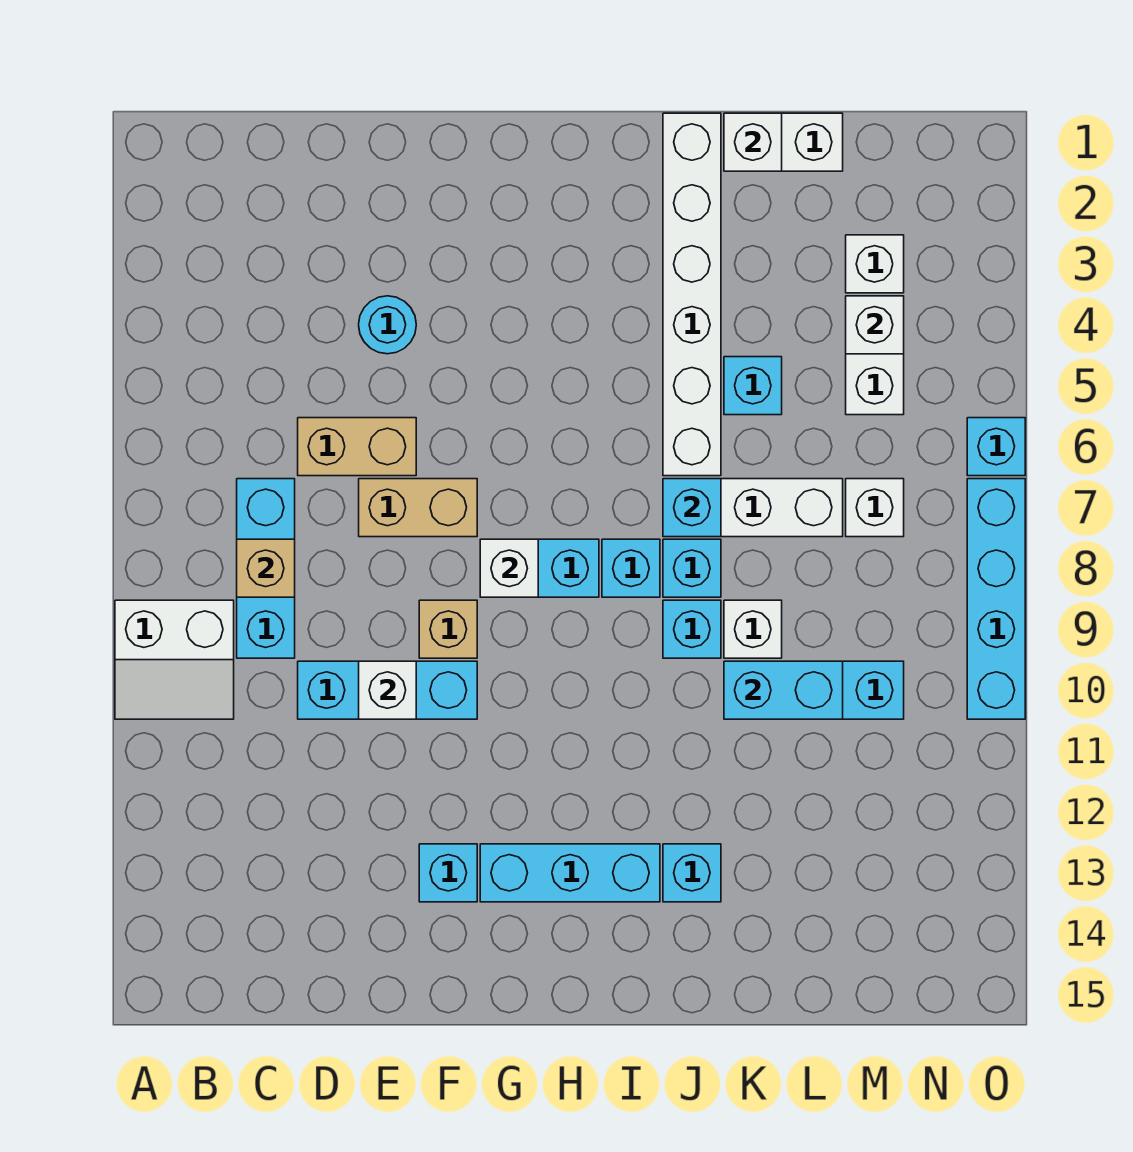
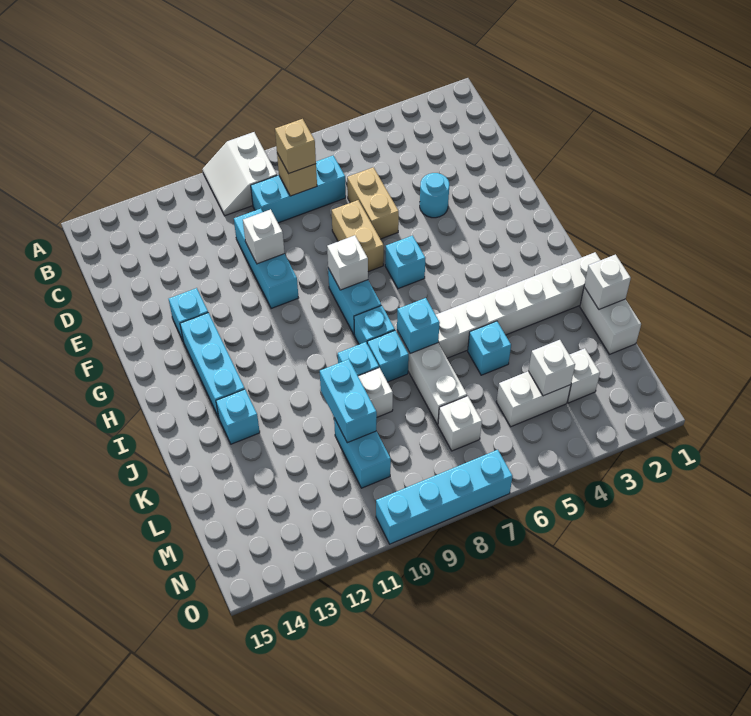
tan brick F9 level 1 -> tan brick C8 level 3
cyan brick O6 level 1 -> cyan brick G6 level 1

